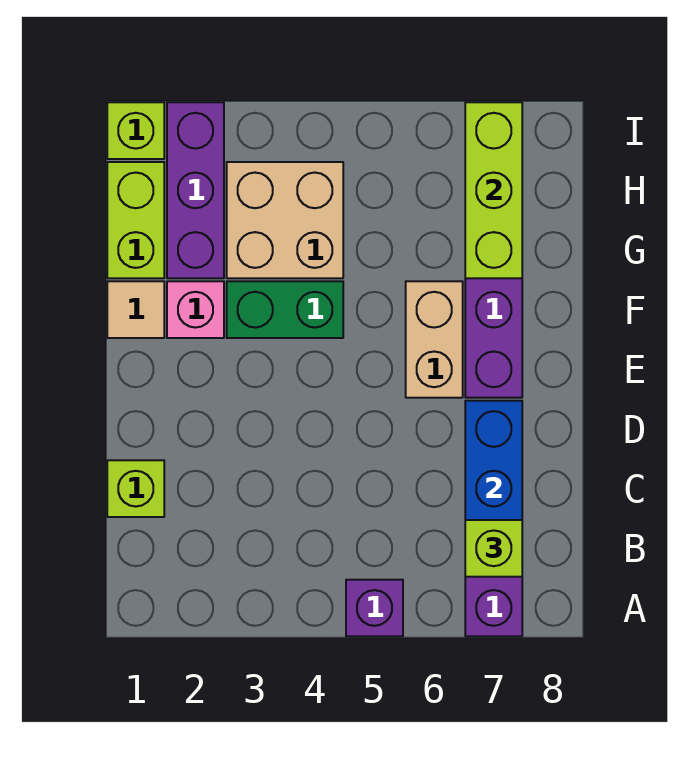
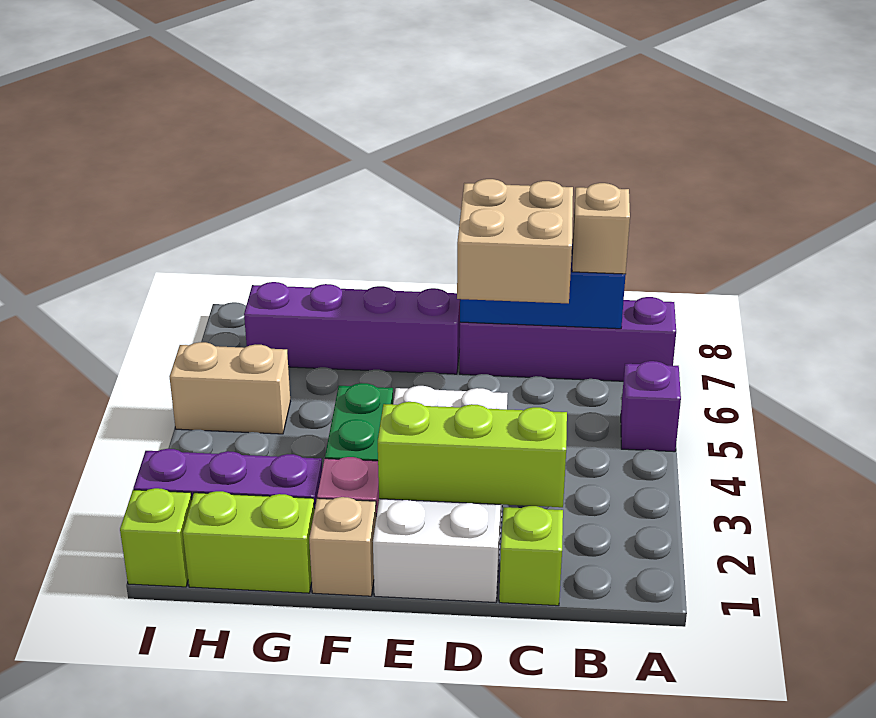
lime brick B7 level 3 -> tan brick B7 level 3
none -> white brick D1:E4 level 1
tan brick E6:F6 level 1 -> tan brick H5:I5 level 1
tan tile F1 level 1 -> tan brick F1 level 1
tan brick G3:H4 level 1 -> tan brick C6:D7 level 3
lime brick G7:I7 level 2 -> lime brick C2:E2 level 2

